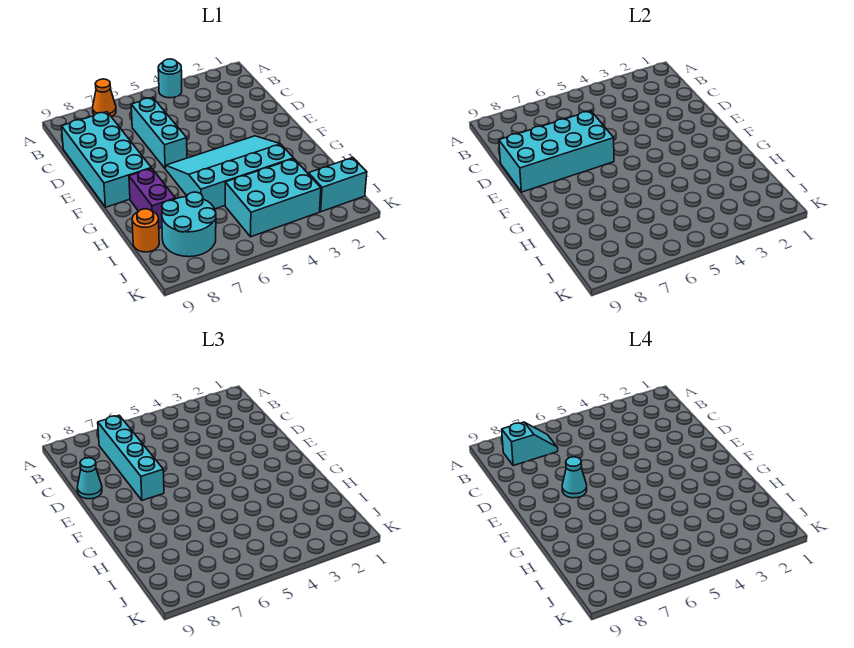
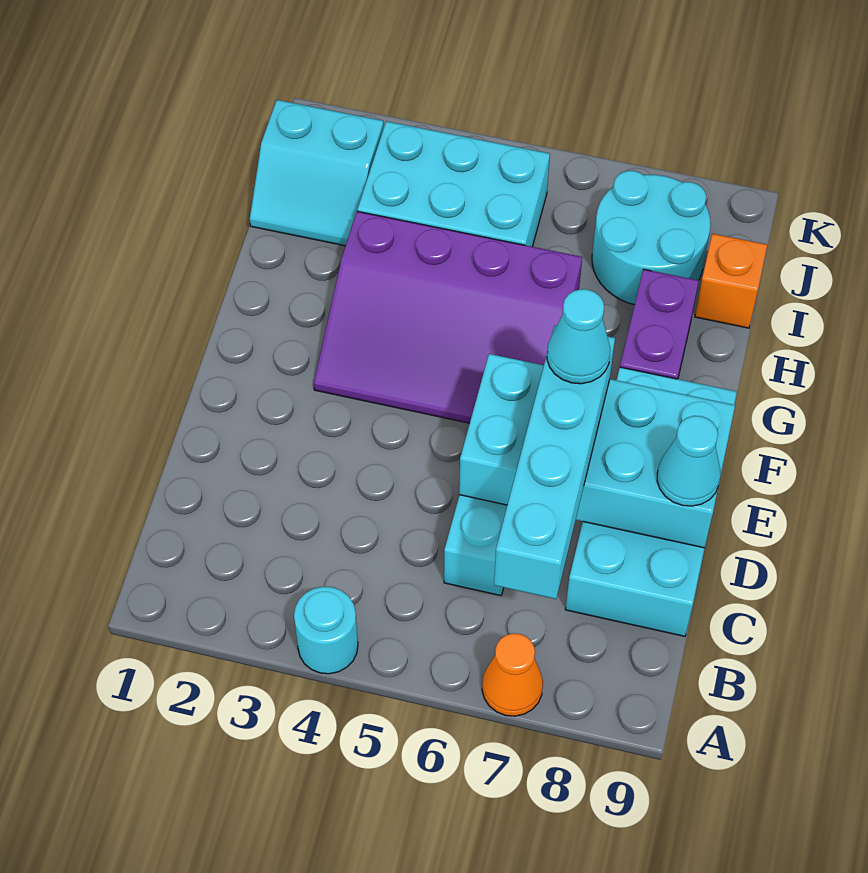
cyan slope B7:B8 level 4 top 8 -> none
cyan slope F3:H6 level 1 top H -> purple slope F3:H6 level 1 top H
orange round brick I9 level 1 -> orange brick I9 level 1

